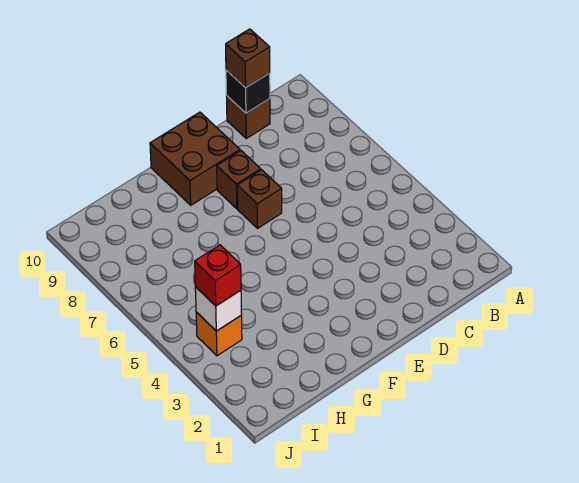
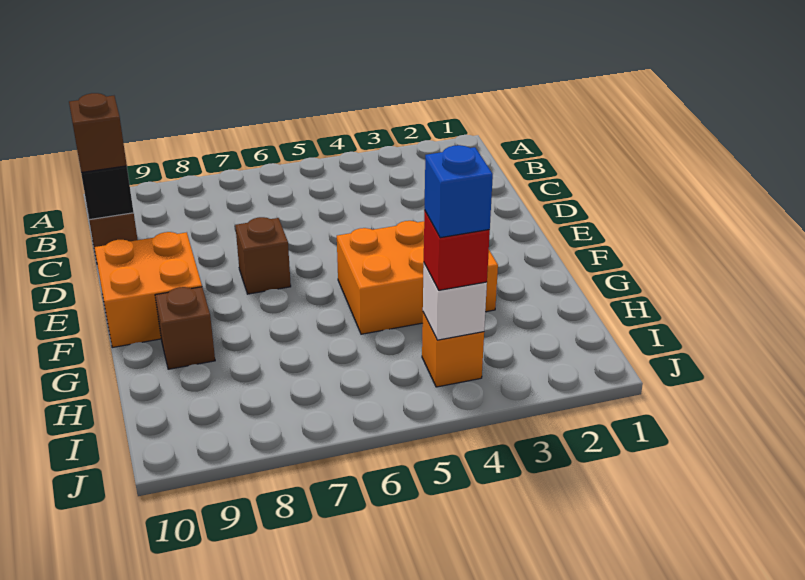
brown brick E8 level 1 -> brown brick G9 level 1
brown brick E9:F10 level 1 -> orange brick E9:F10 level 1
none -> orange brick F3:G5 level 1
none -> blue brick I4 level 4

